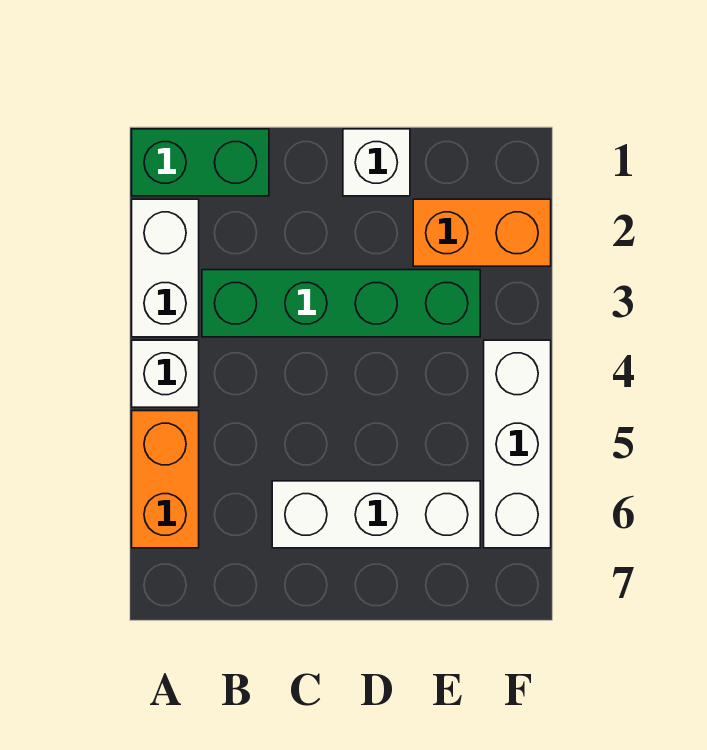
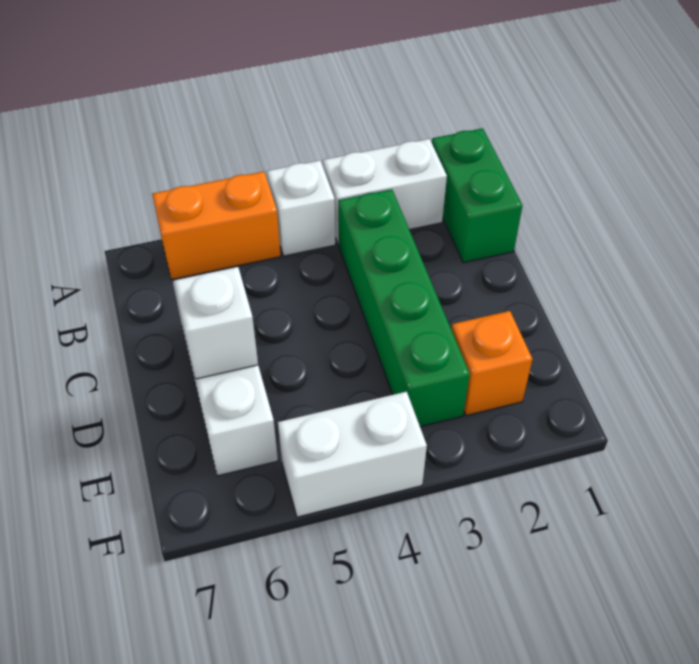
white brick D1 level 1 -> white brick D6 level 2
orange brick E2:F2 level 1 -> orange brick E2 level 1
white brick F4:F6 level 1 -> white brick F4:F5 level 1

